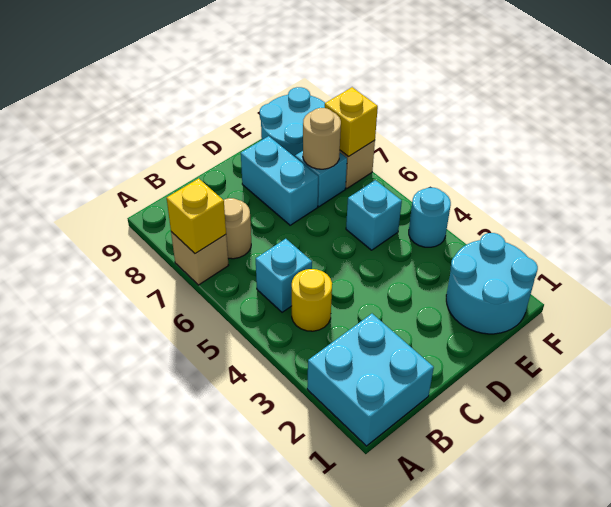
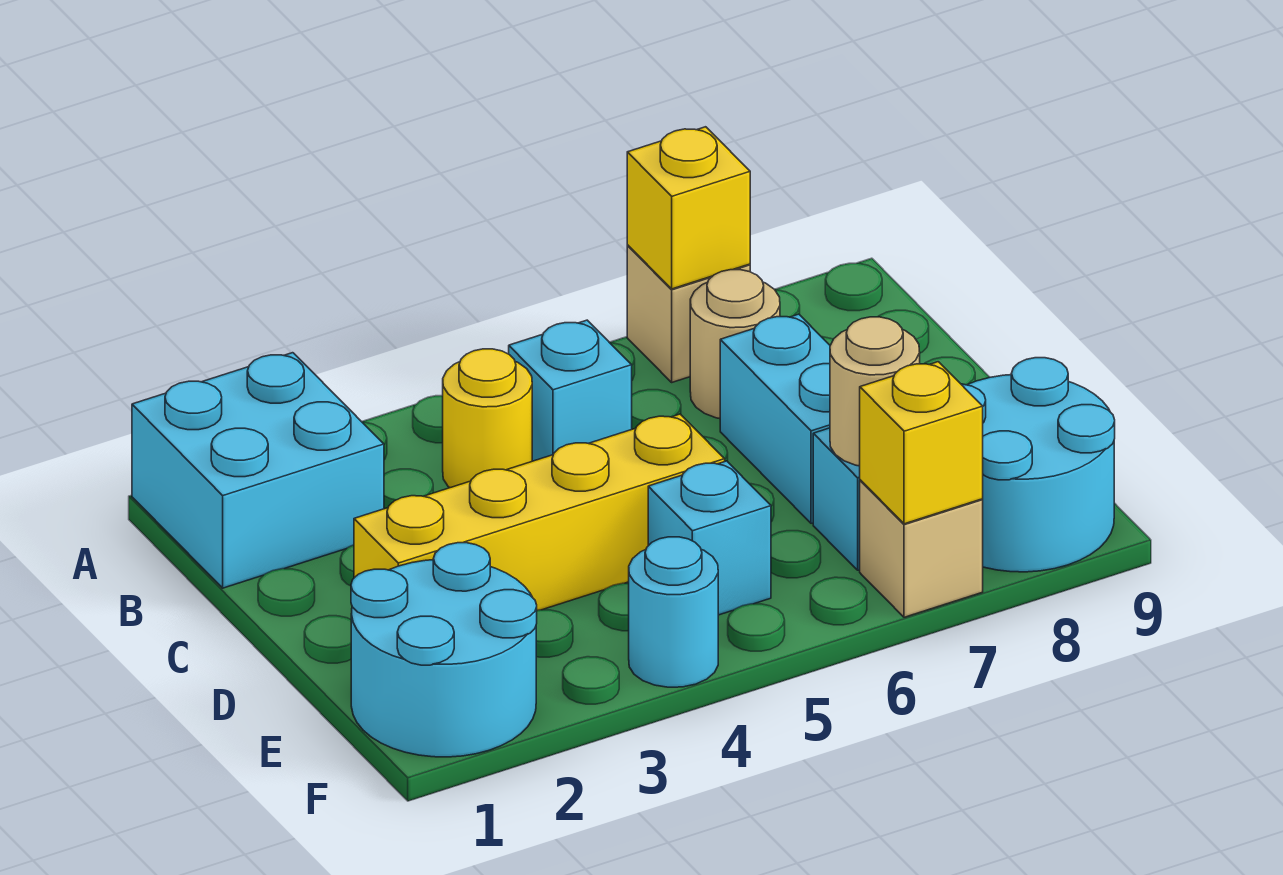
none -> yellow brick D2:D5 level 1
cyan brick D7:D8 level 1 -> cyan brick C7:D7 level 1

